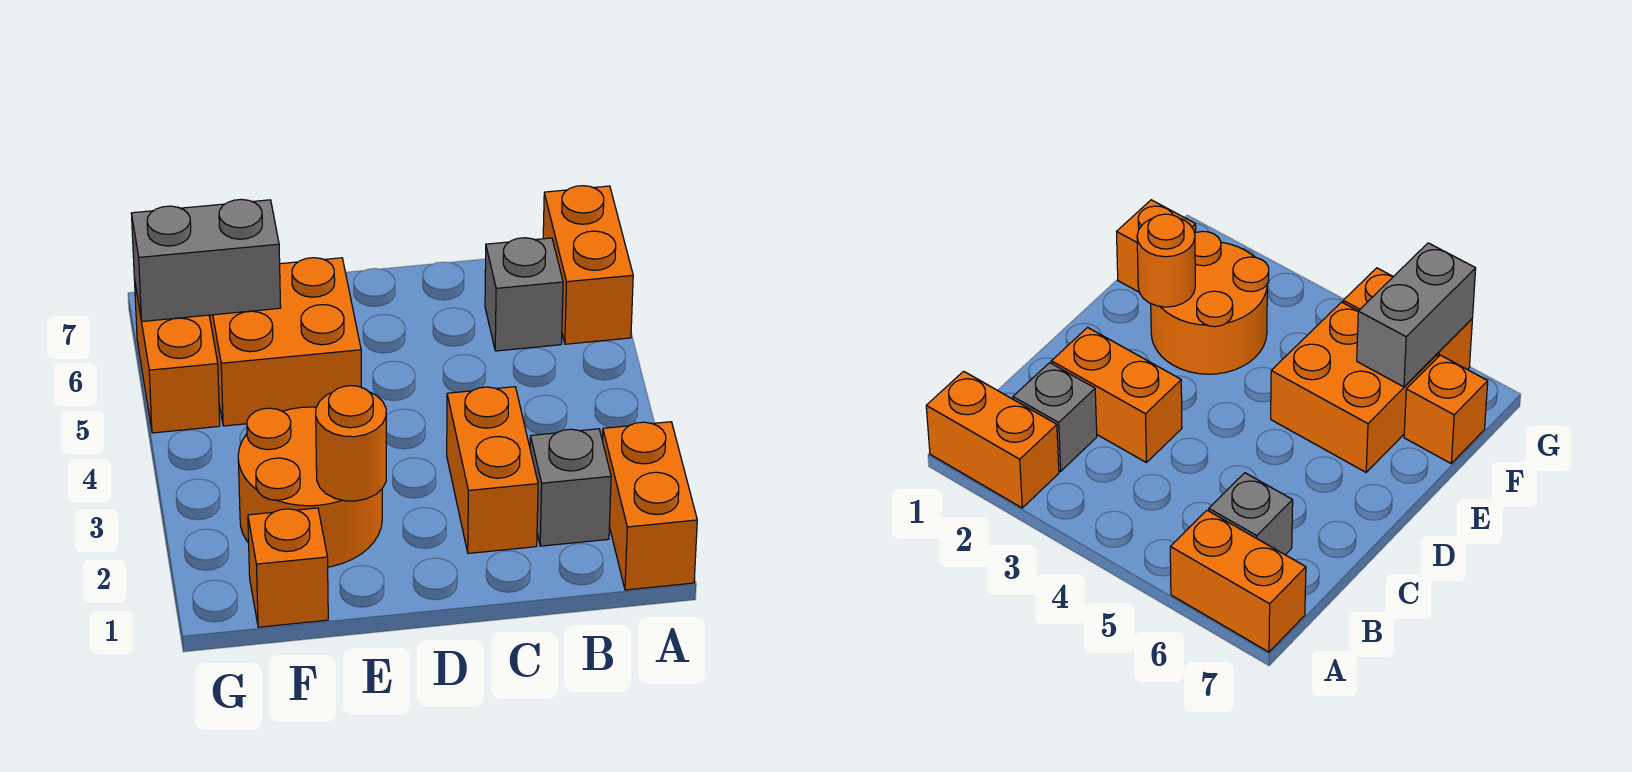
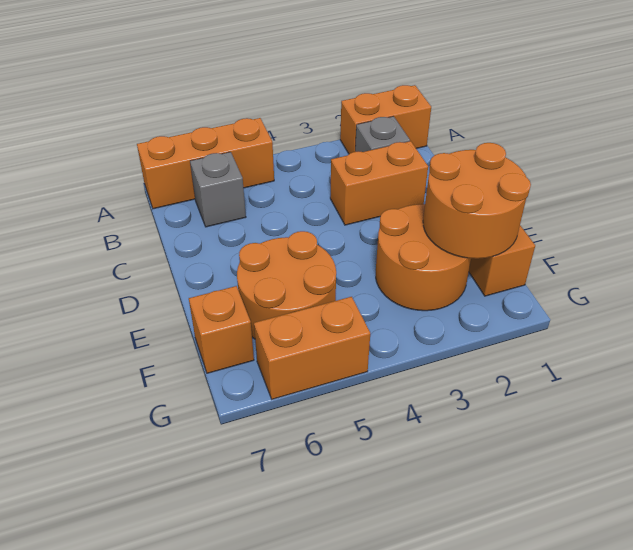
orange brick A6:A7 level 1 -> orange brick A5:A7 level 1
orange round brick E2 level 2 -> orange round brick E1:F2 level 2
orange brick E5:F6 level 1 -> orange round brick E5:F6 level 1
grey brick F6:G6 level 2 -> none

